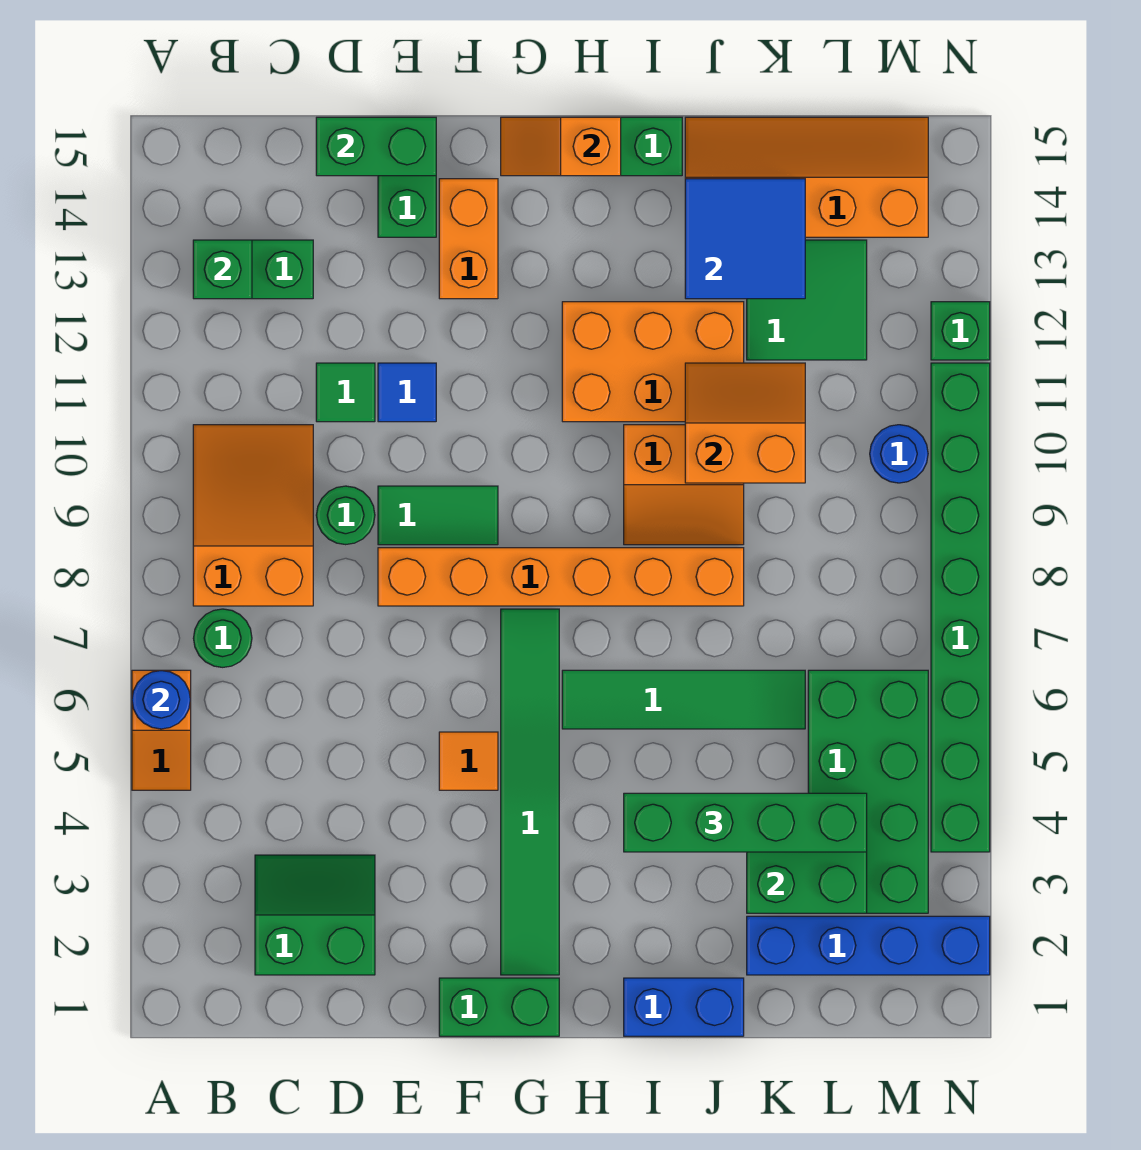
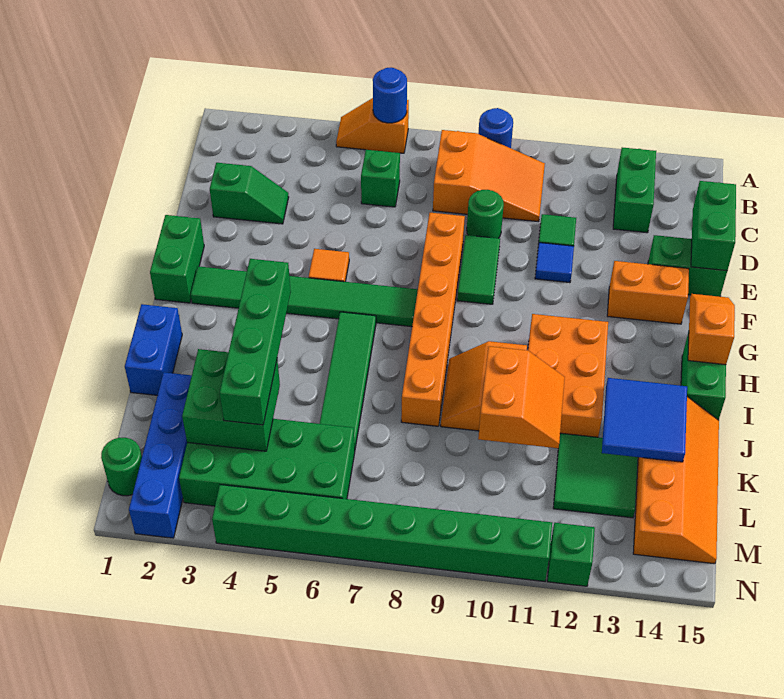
green round brick B7 level 1 -> green round brick M1 level 1
green brick B13 level 2 -> green brick C6 level 1
green slope C2:D3 level 1 top 2 -> green slope D2:D3 level 1 top 2
blue round brick M10 level 1 -> blue round brick A9 level 1

